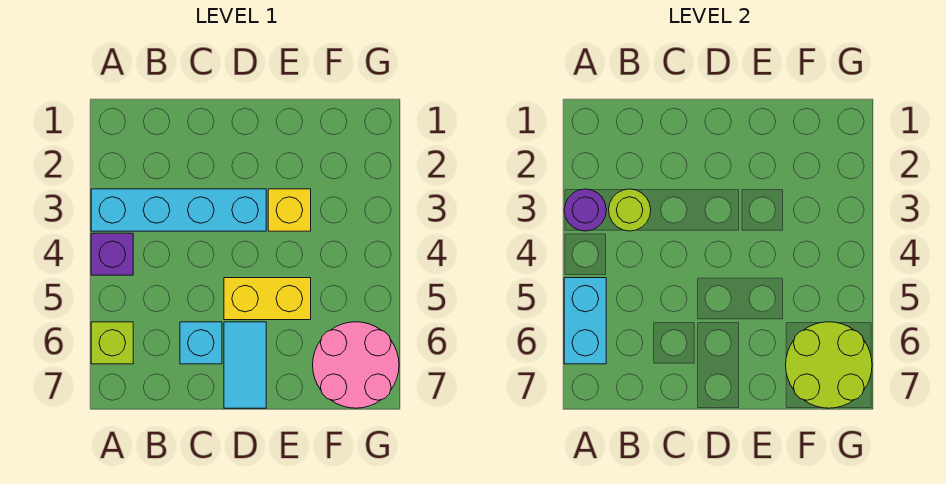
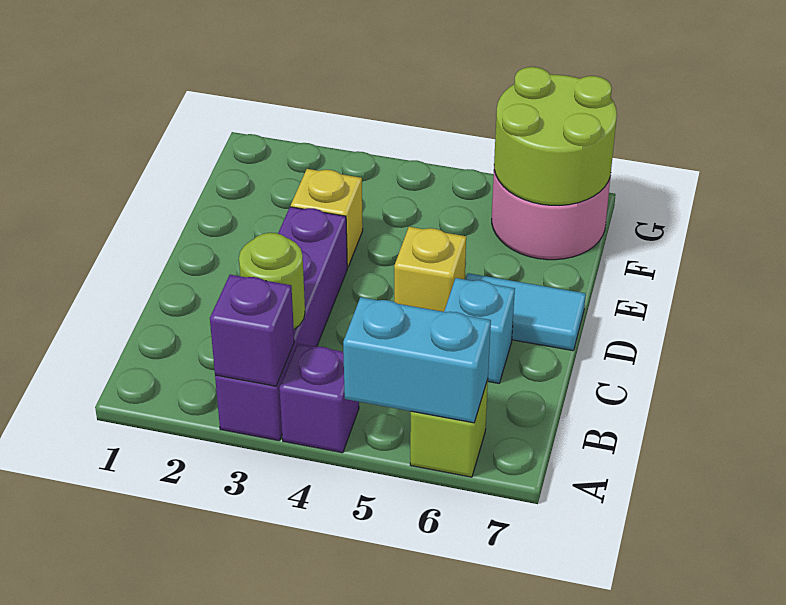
cyan brick A3:D3 level 1 -> purple brick A3:D3 level 1
purple round brick A3 level 2 -> purple brick A3 level 2
yellow brick D5:E5 level 1 -> yellow brick D5 level 1

